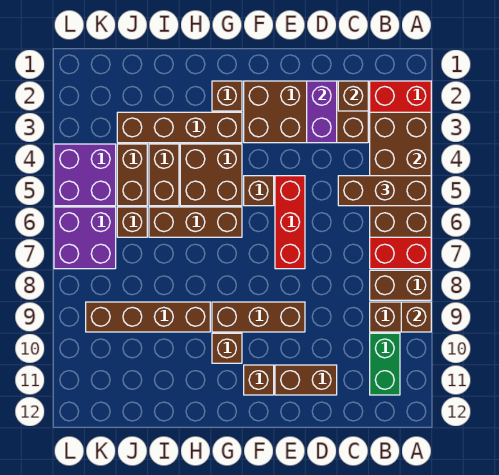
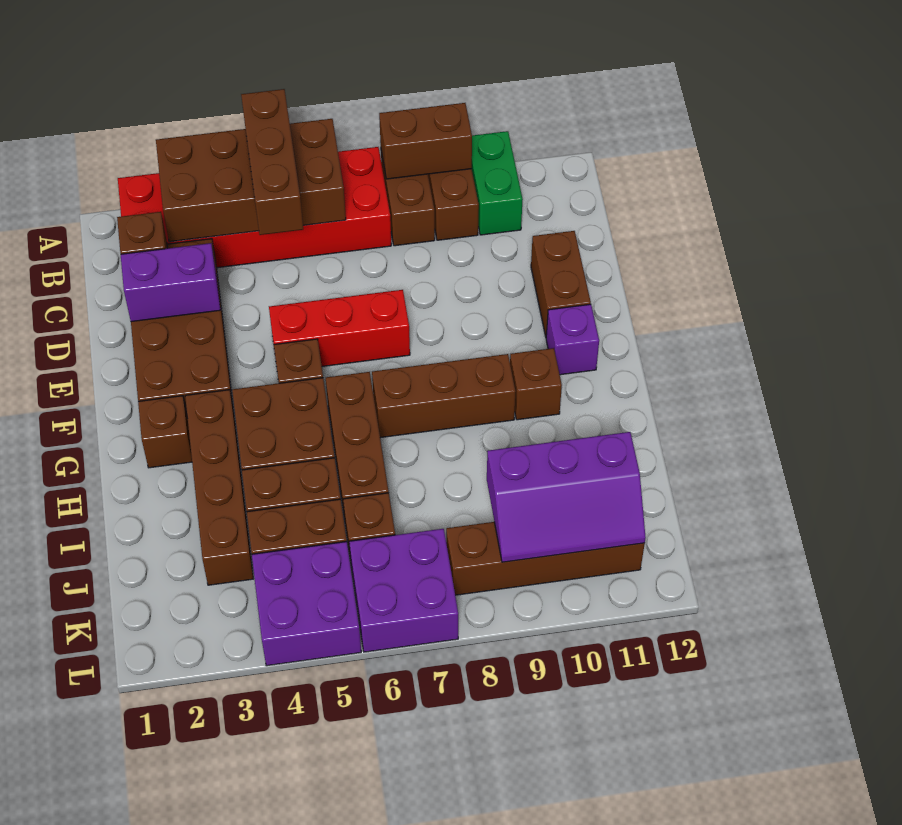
brown brick A9 level 2 -> brown brick A8:A9 level 2
green brick B10:B11 level 1 -> green brick A10:B10 level 1
brown brick E9:G9 level 1 -> brown brick G7:G9 level 1
brown brick F11 level 1 -> purple brick F11 level 1
brown brick H9:K9 level 1 -> brown brick K8:K11 level 1
none -> purple slope J9:K11 level 2 top J

